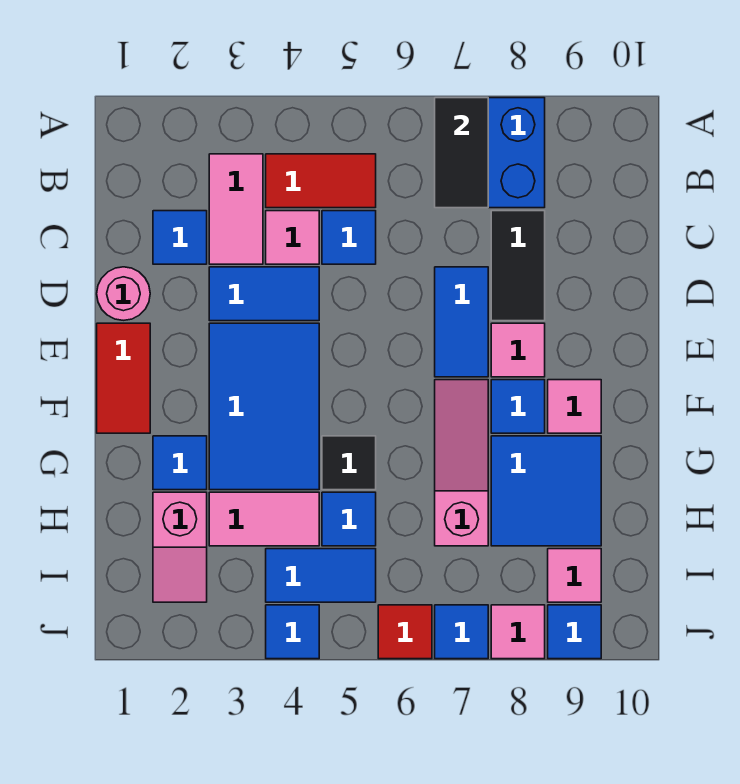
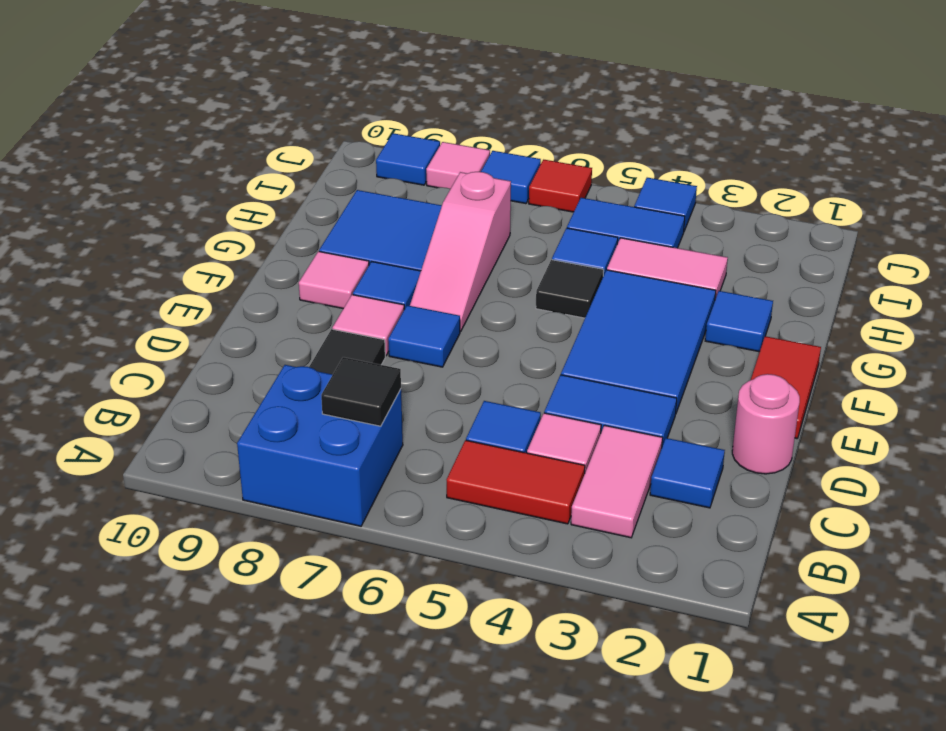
black tile A7:B7 level 2 -> black tile B7 level 2
blue tile D7:E7 level 1 -> blue tile E7 level 1
pink slope H2:I2 level 1 top H -> none
pink tile I9 level 1 -> none

